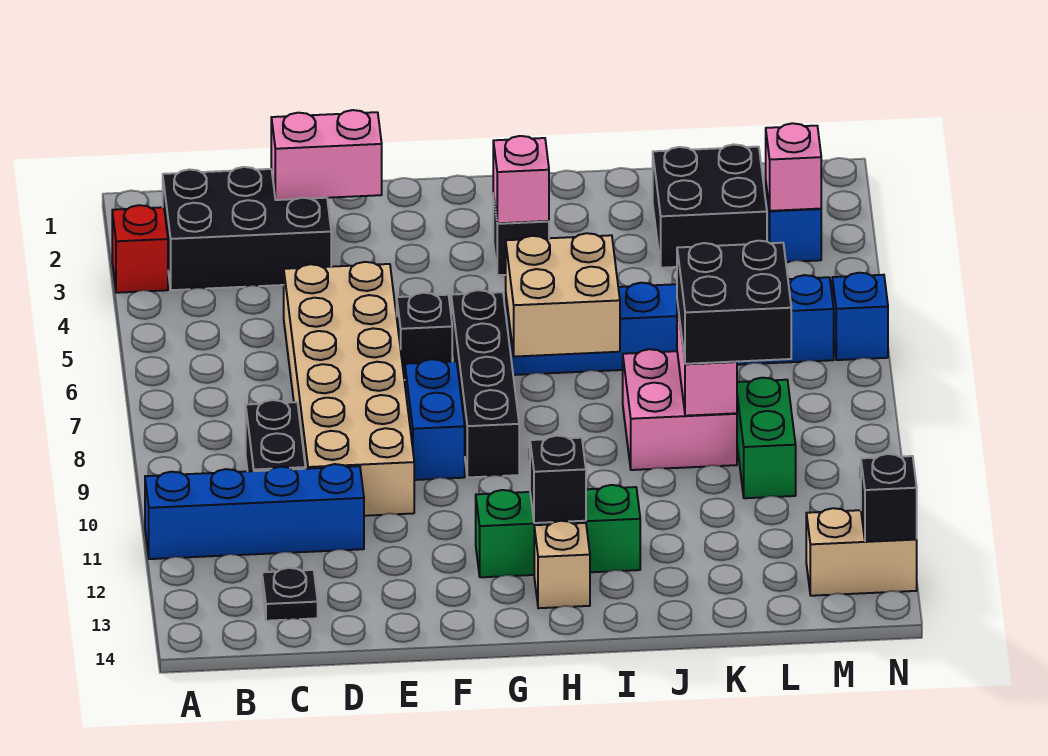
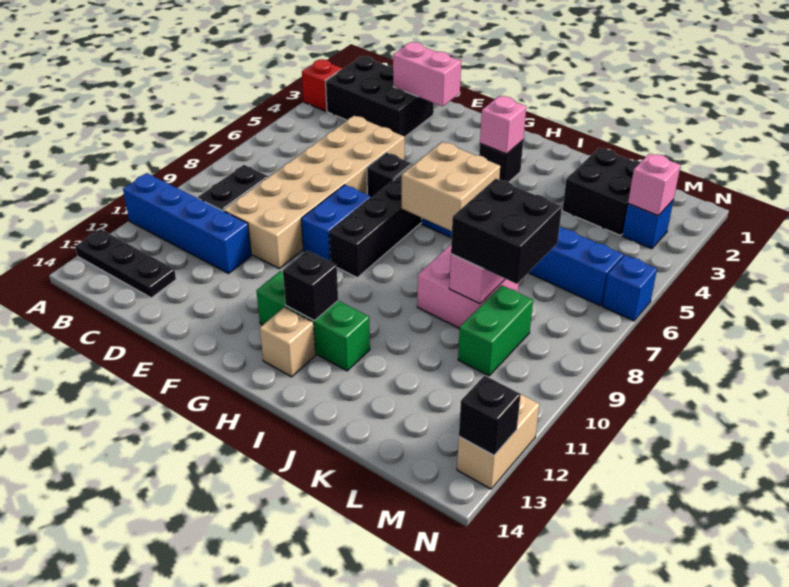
black plate C13 level 1 -> black plate A13:C13 level 1
tan brick M13:N13 level 1 -> tan brick N12:N13 level 1

